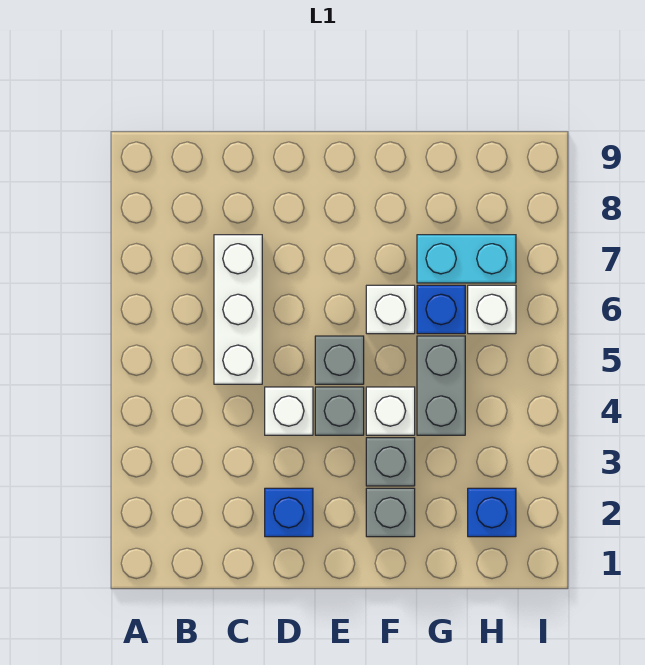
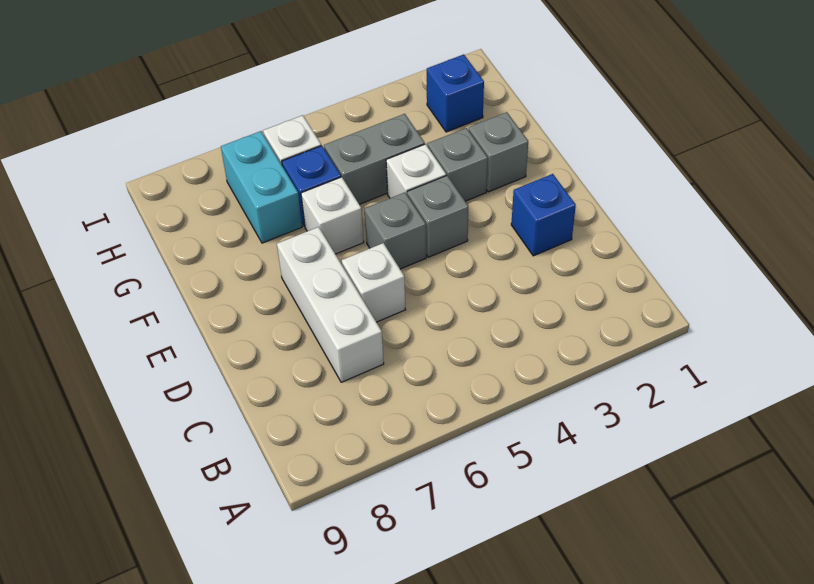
white brick C5:C7 level 1 -> white brick C7:E7 level 1
white brick D4 level 1 -> white brick D6 level 1

